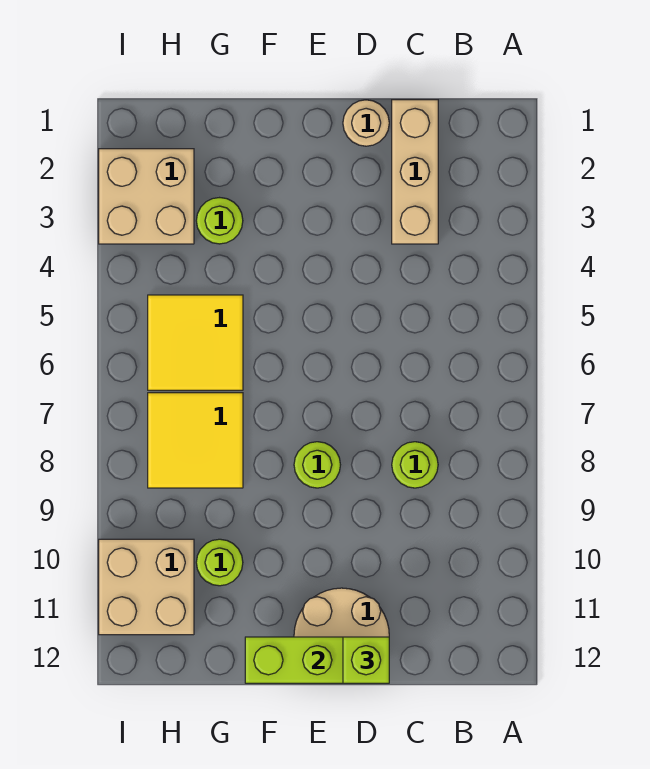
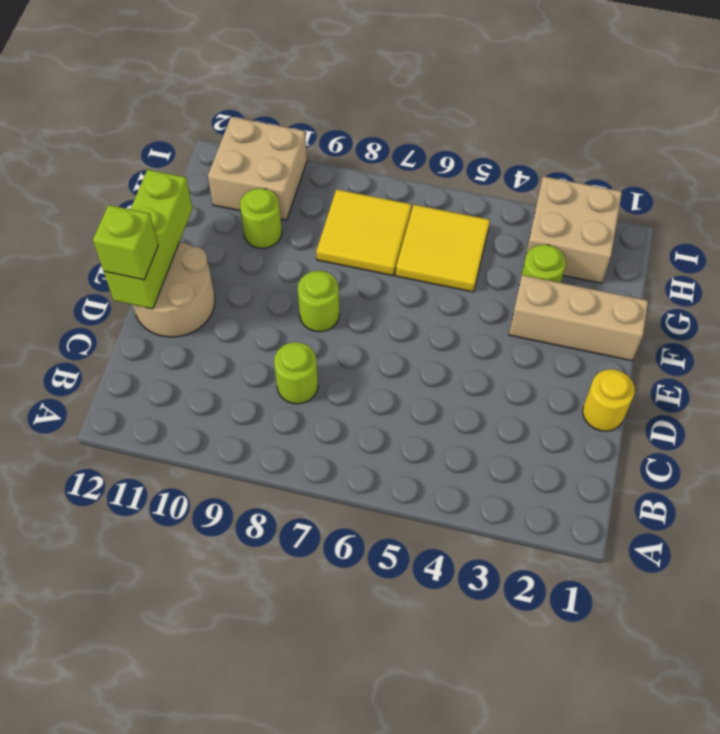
tan brick C1:C3 level 1 -> tan brick F1:F3 level 1
tan round brick D1 level 1 -> yellow round brick D1 level 1

